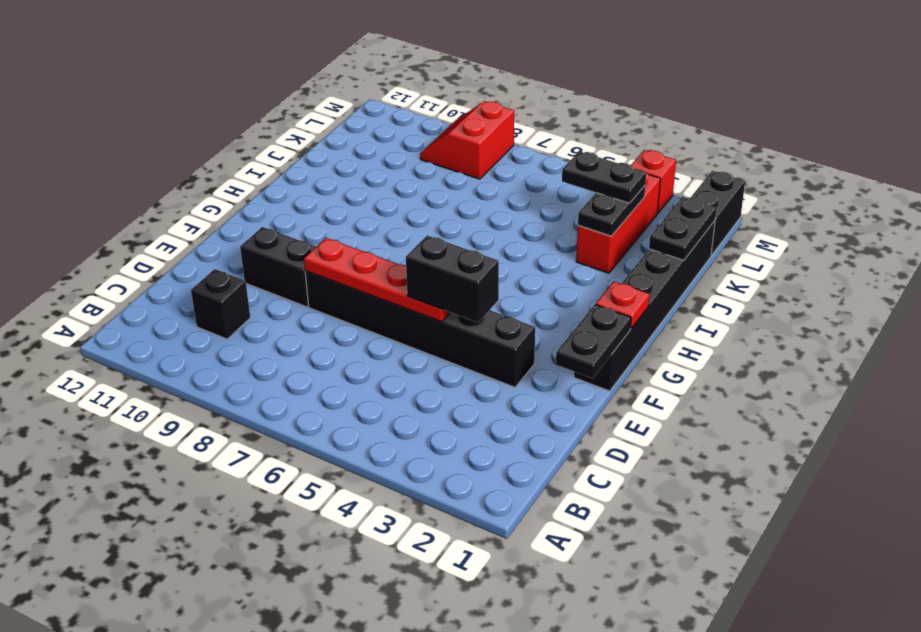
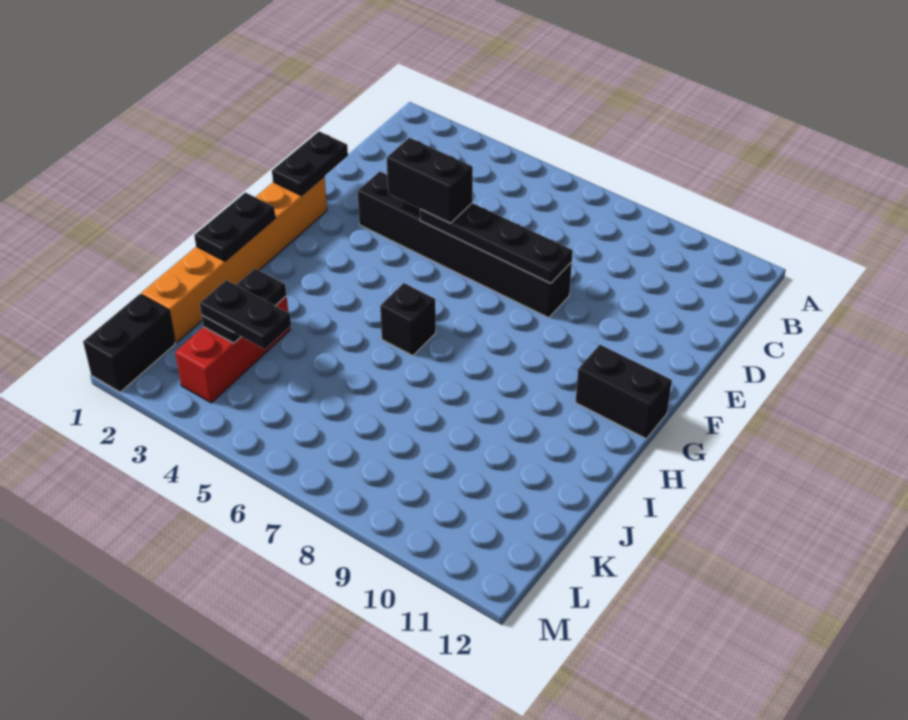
black brick C10 level 1 -> black brick H6 level 1
red plate E5:E8 level 2 -> black plate E5:E8 level 2
black brick E9:E10 level 1 -> black brick G11:G12 level 1
black brick F1:K1 level 1 -> orange brick F1:K1 level 1
red plate G1 level 2 -> none
black plate J1:K1 level 2 -> black plate H1:I1 level 2
red slope L8:M9 level 1 top 8 -> none
red brick M3 level 1 -> none

